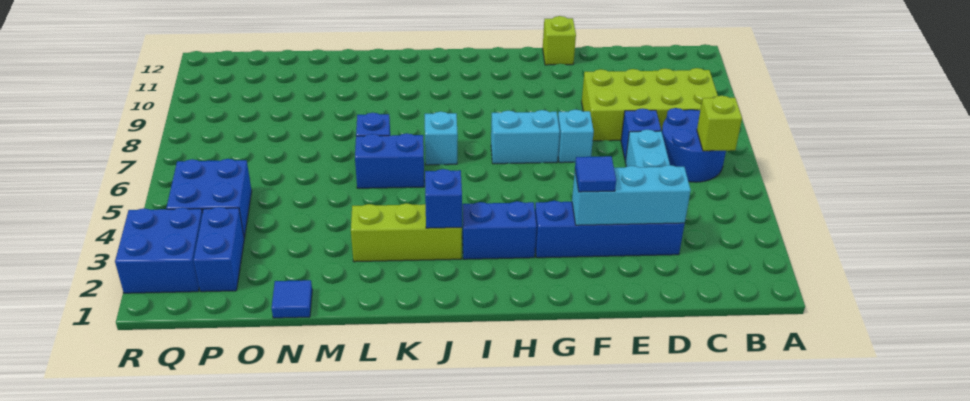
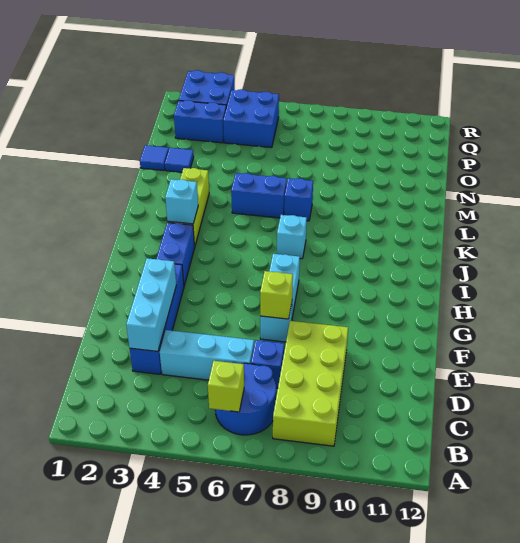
blue tile F3 level 3 -> blue tile N2 level 1
lime brick F12 level 1 -> lime brick F7 level 2
blue brick J3 level 2 -> cyan brick J3 level 2
blue brick K6:L6 level 1 -> blue brick L5:L6 level 1

